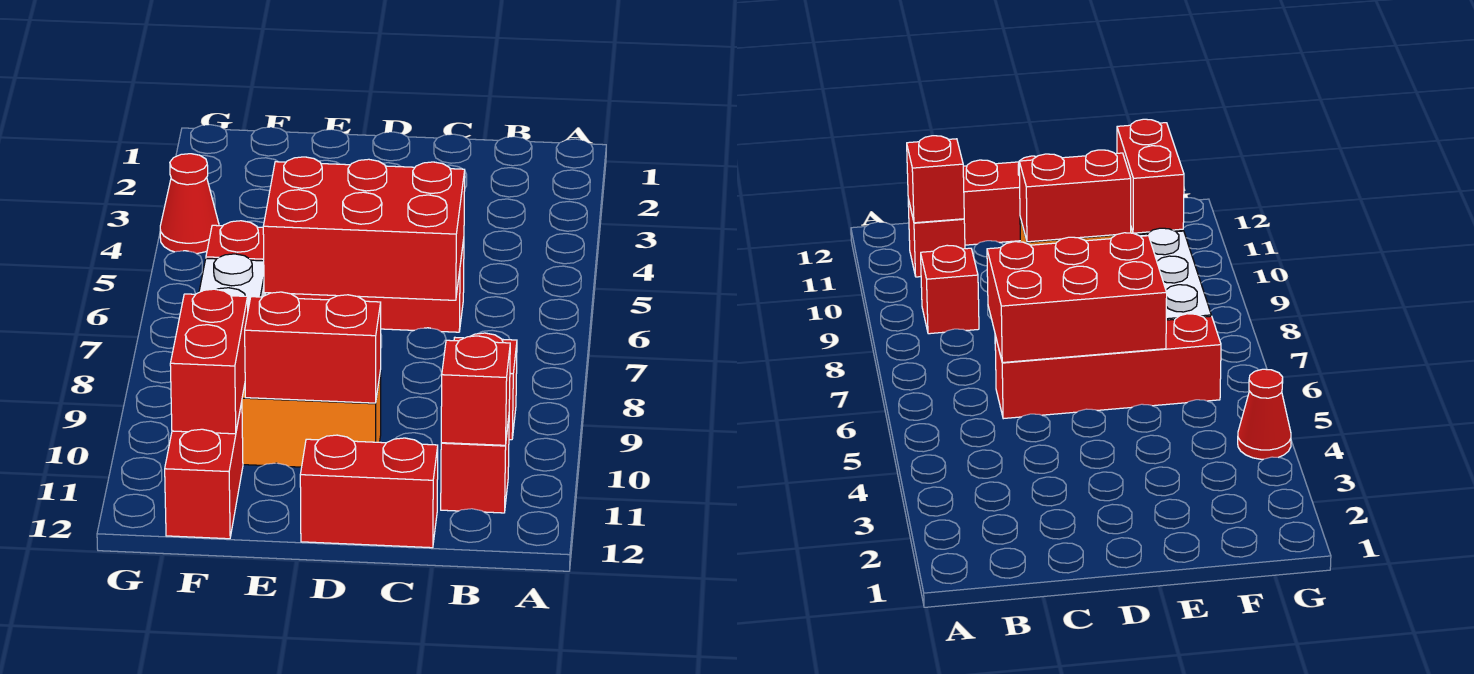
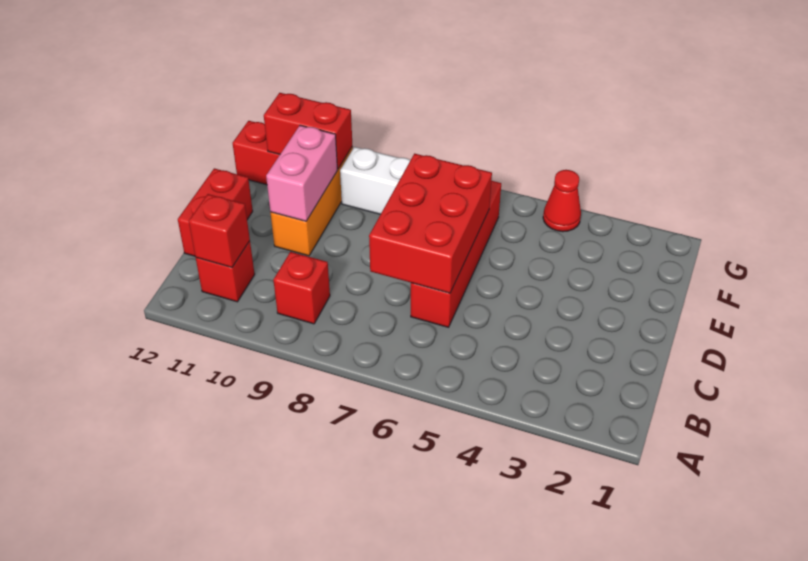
red brick D10:E10 level 2 -> pink brick D10:E10 level 2

